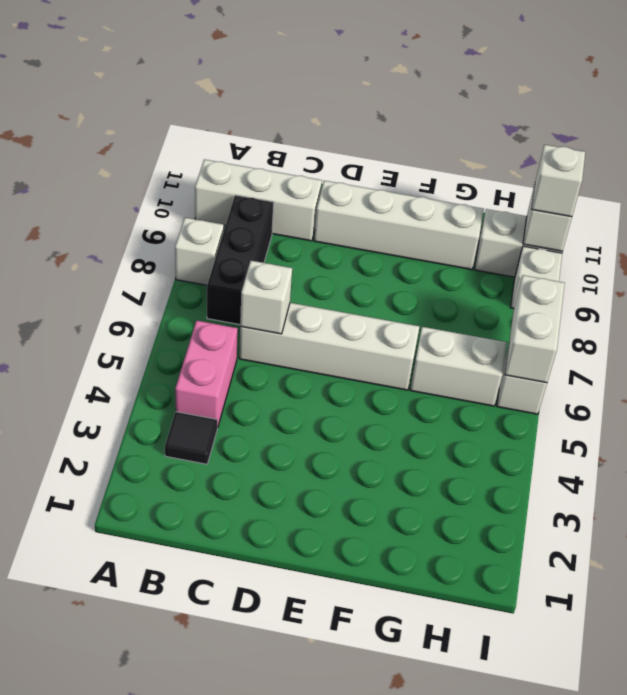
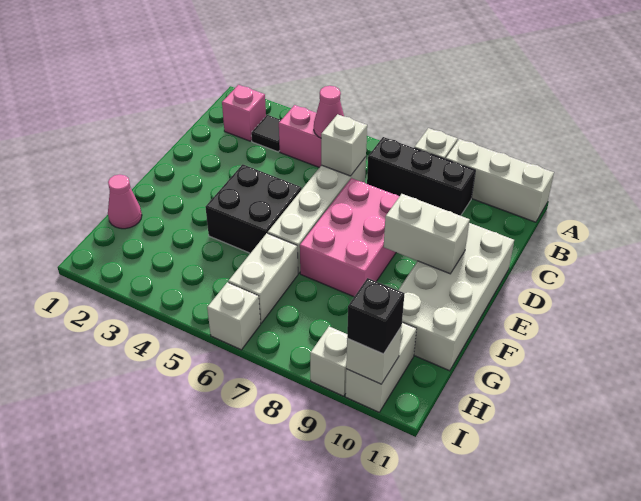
white brick A10:C10 level 1 -> white brick A9:A11 level 1
none -> pink brick B2 level 1
none -> pink cone B5 level 2
none -> pink brick D7:F8 level 1
white brick D10:G10 level 1 -> white brick D10:G11 level 1
none -> black brick E4:F5 level 1
none -> pink cone G1 level 1
white brick I6:I7 level 2 -> white brick E9:E10 level 2
white brick I10 level 3 -> black brick I10 level 3

